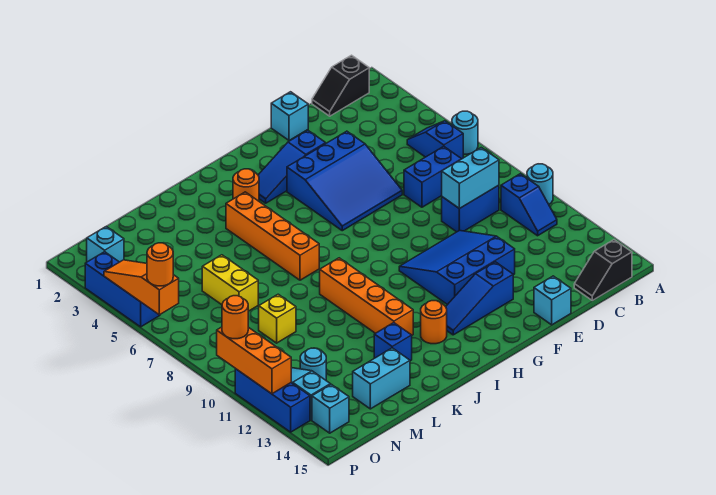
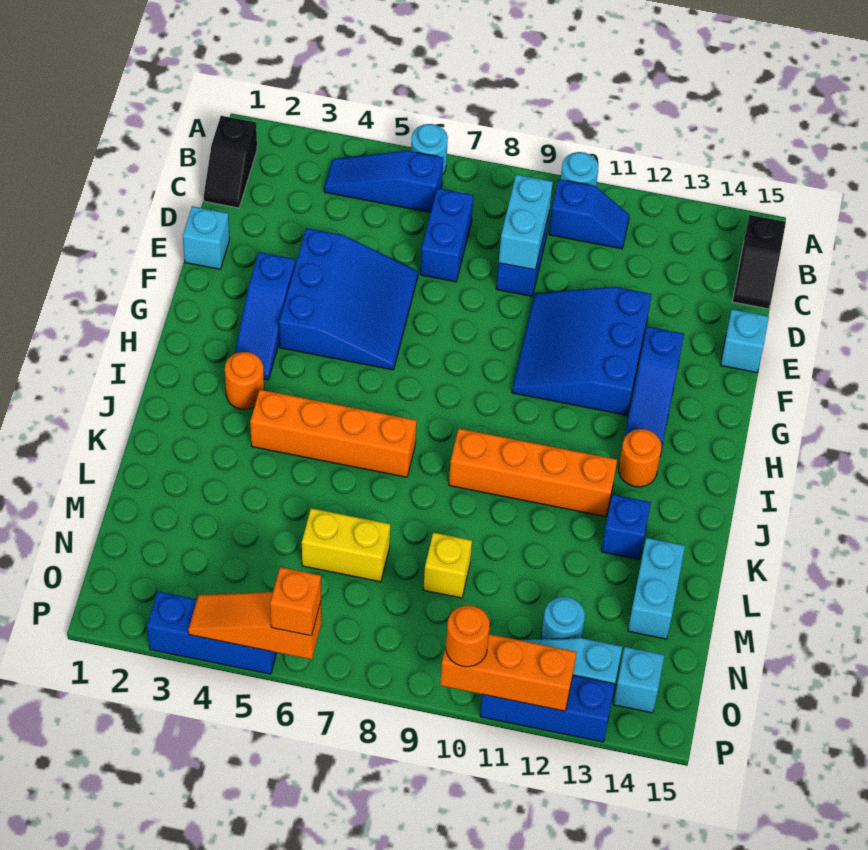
blue slope B5:B6 level 1 top 6 -> blue slope B4:B6 level 1 top 6
cyan brick O2 level 1 -> none
orange round brick P6 level 3 -> orange brick P6 level 3

